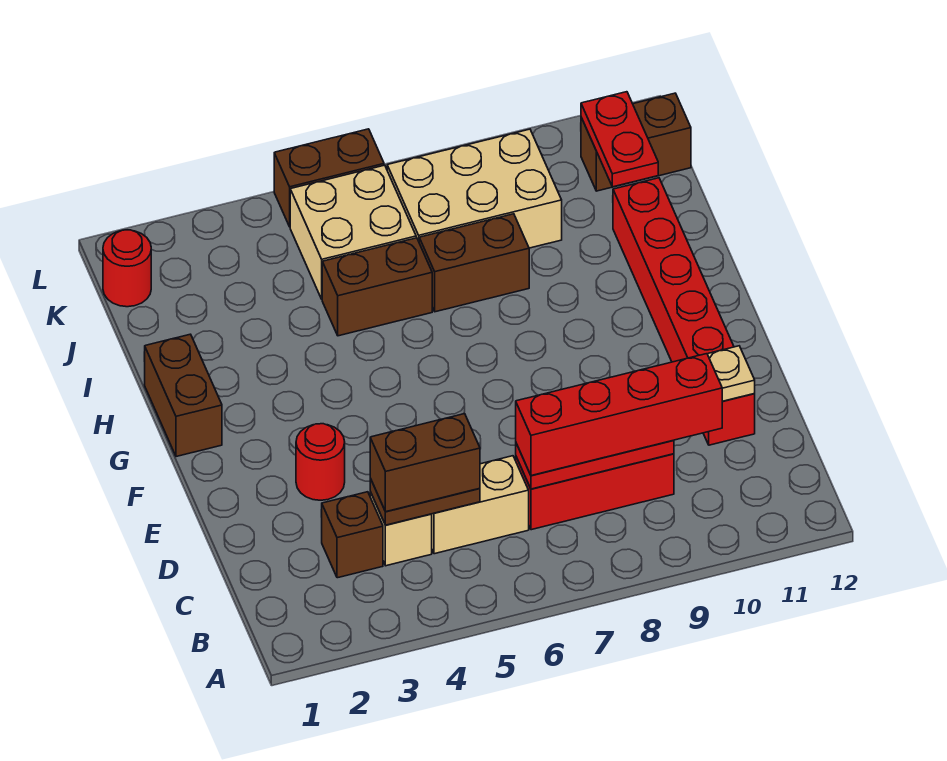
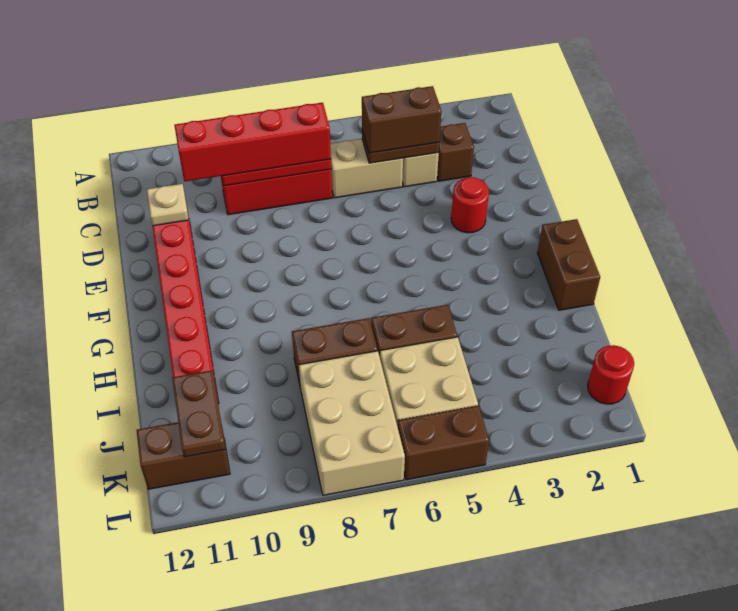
tan brick J7:K9 level 1 -> tan brick J7:L8 level 1
red plate J11:K11 level 2 -> brown plate J11:K11 level 2

